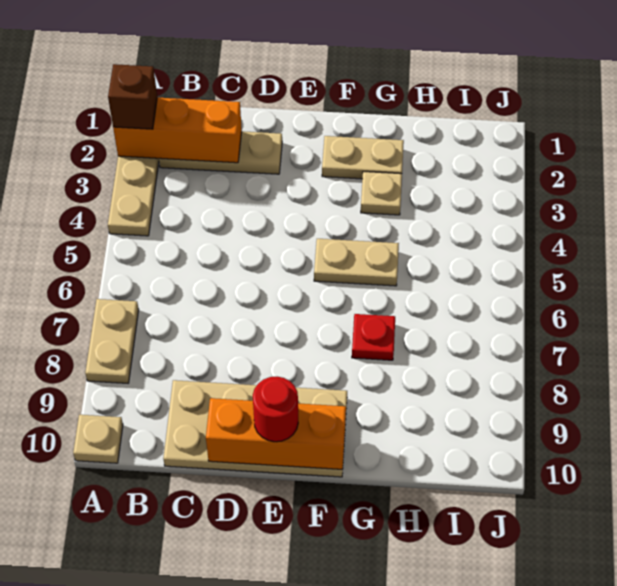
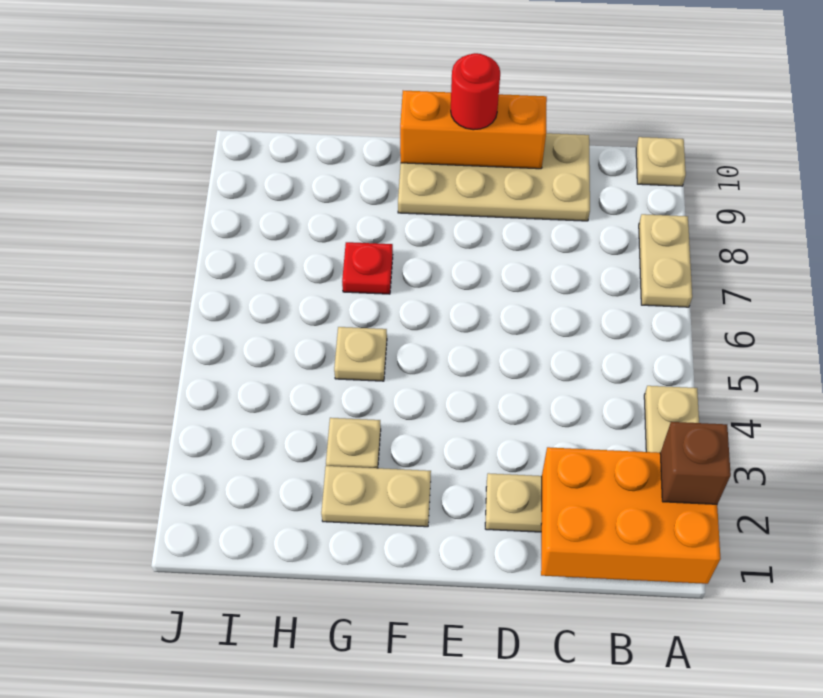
orange brick A2:C2 level 2 -> orange brick A1:C2 level 2
tan plate F5:G5 level 1 -> tan plate G5 level 1

